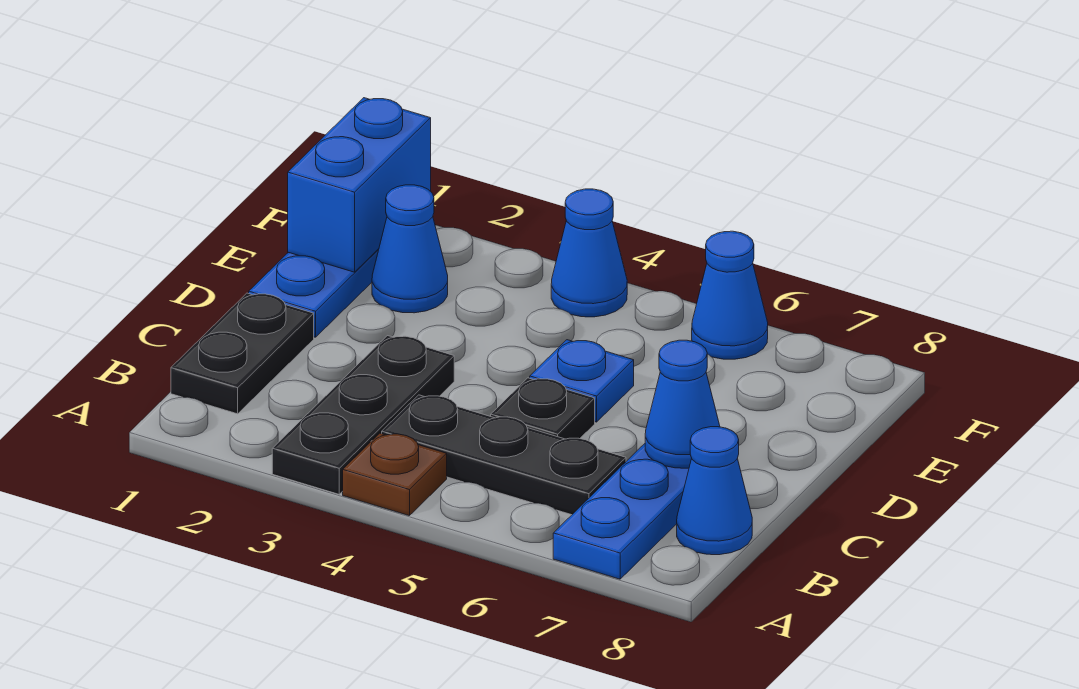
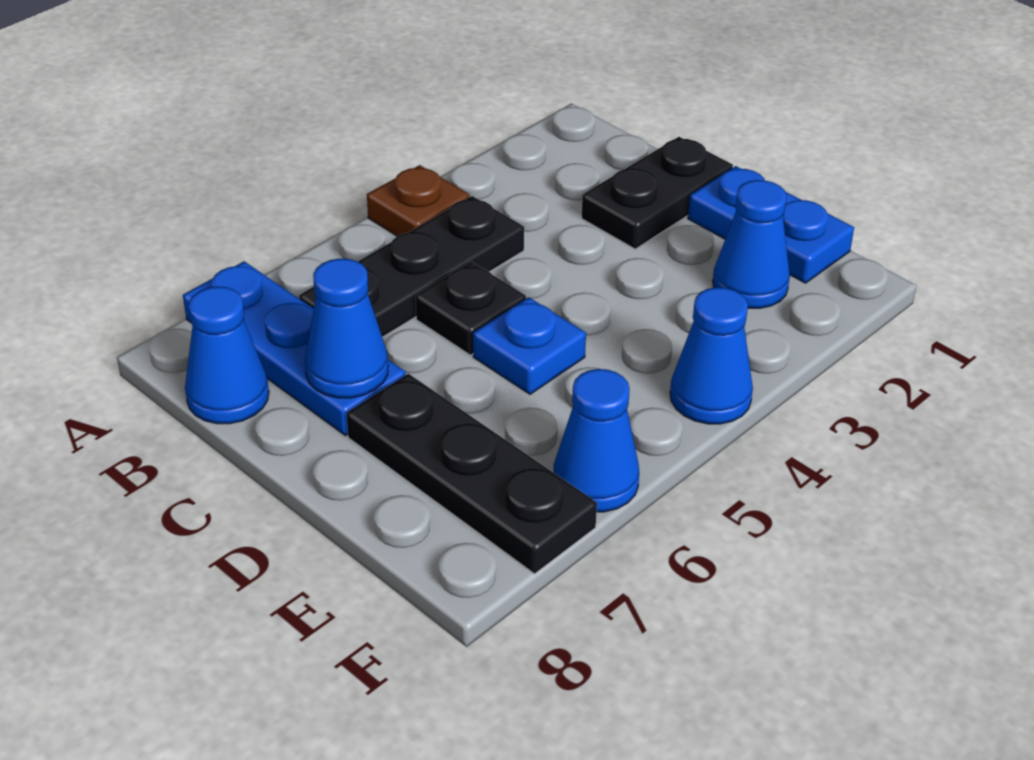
black plate A3:C3 level 1 -> black plate D7:F7 level 1
black plate B1:C1 level 1 -> black plate C1:C2 level 1
blue brick E1:F1 level 2 -> none

